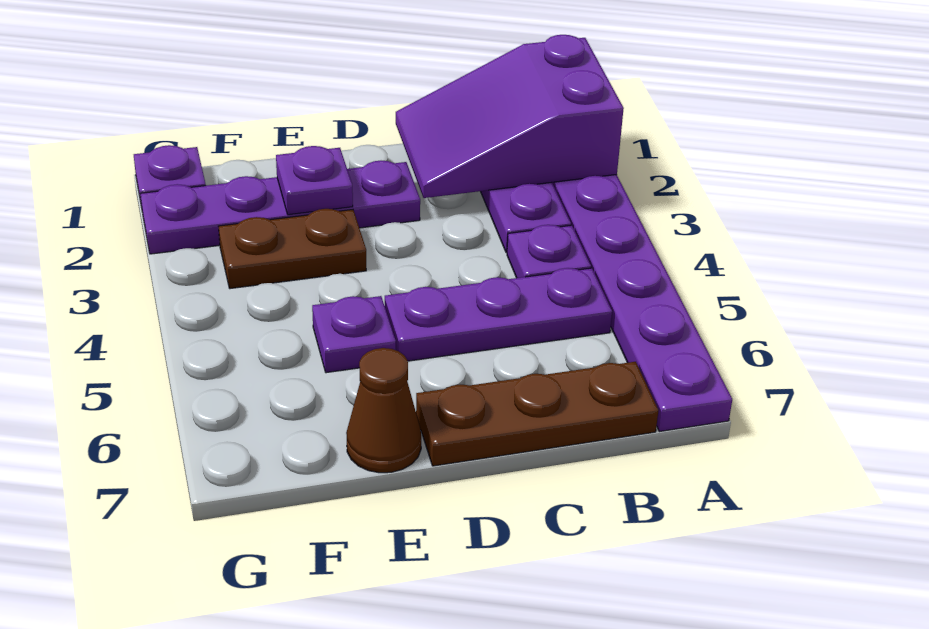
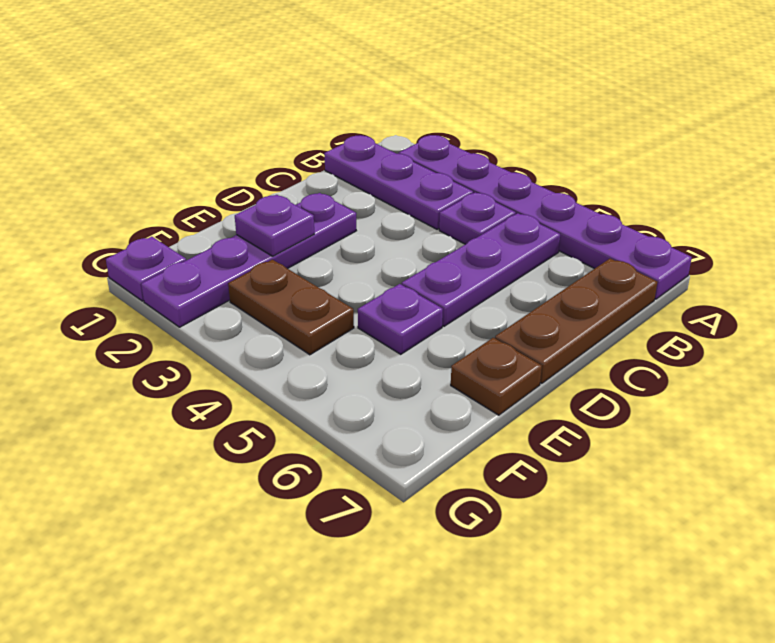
purple slope A1:C2 level 2 top A -> none
brown plate E3:F3 level 1 -> brown plate F3:F4 level 1
brown cone E7 level 1 -> brown plate E7 level 1

